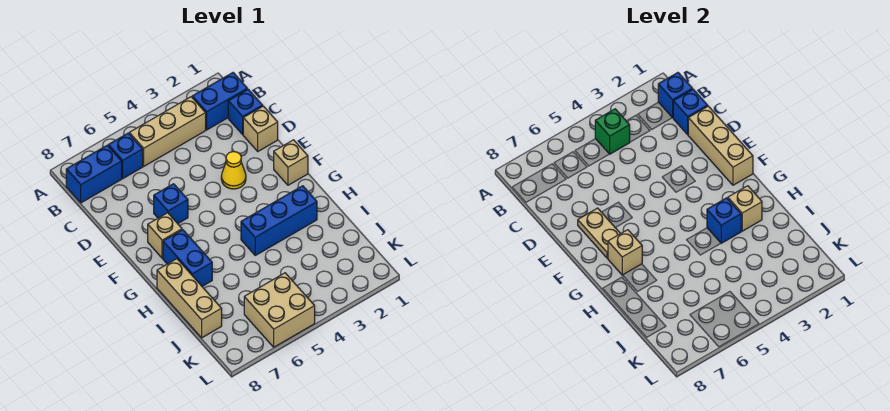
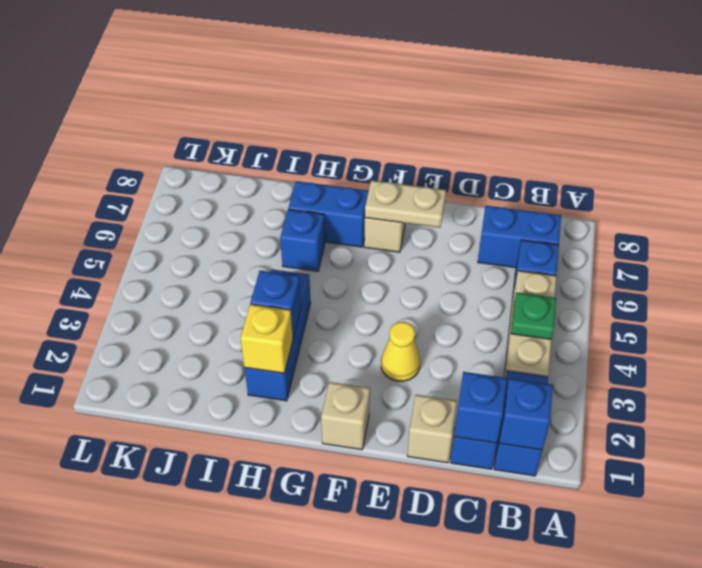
green brick B4 level 2 -> green plate B4 level 2
blue brick B7:B8 level 1 -> blue brick B7:C7 level 1
tan brick D1:F1 level 2 -> none
blue brick E6 level 1 -> blue brick H6 level 1
tan brick G7 level 2 -> none
tan brick H2 level 2 -> yellow brick H2 level 2
tan brick H8:J8 level 1 -> none
tan brick K5:L6 level 1 -> none

